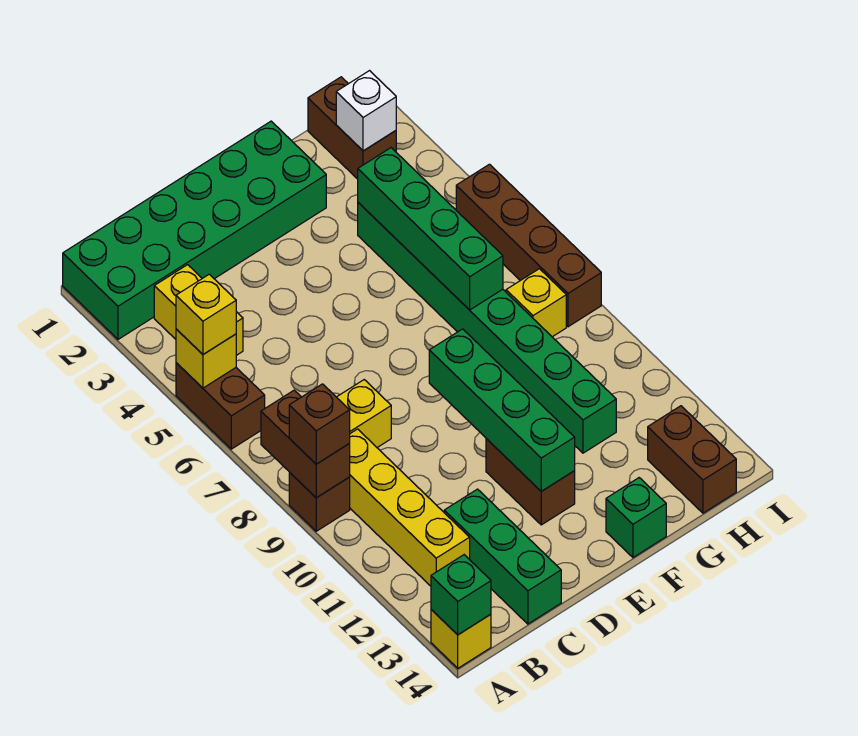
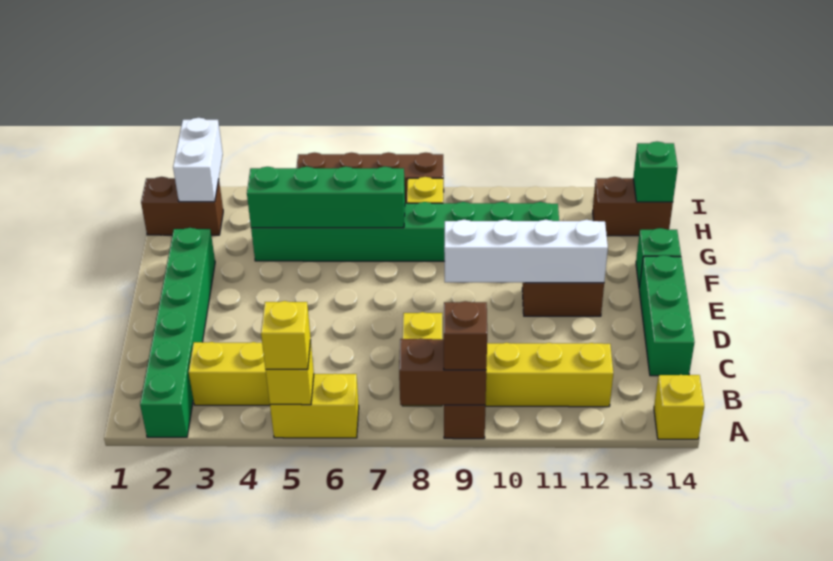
green brick A1:F2 level 1 -> green brick A2:F2 level 1
brown brick A5:A6 level 1 -> yellow brick A5:A6 level 1
green brick A14 level 2 -> green brick H14 level 2
green brick C12:C14 level 1 -> green brick C14:E14 level 1
green brick E9:E12 level 2 -> white brick E9:E12 level 2
white brick H2 level 2 -> white brick H2:I2 level 2

